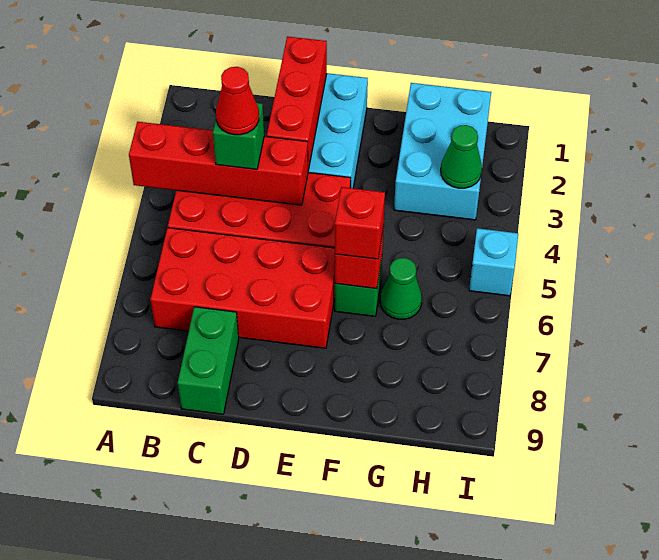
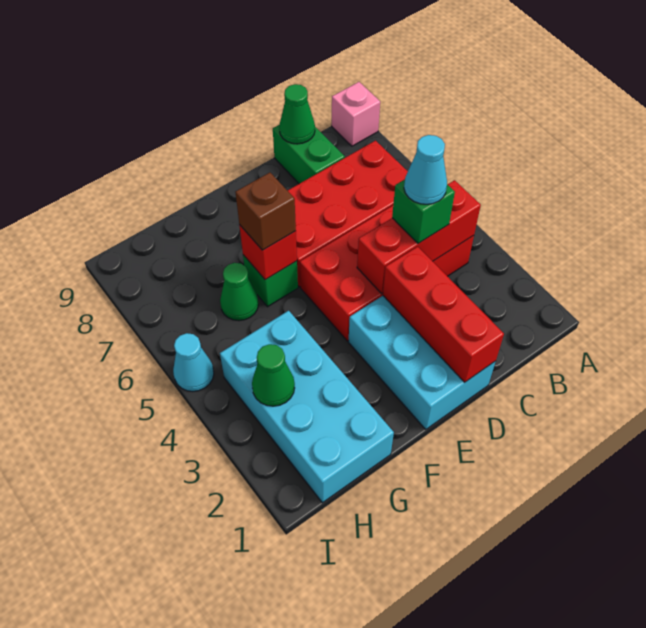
red brick A4:D4 level 2 -> red brick B4:D4 level 2
none -> pink brick A9 level 1
red cone C4 level 4 -> cyan cone C4 level 4
none -> green cone C9 level 2
red brick F6 level 3 -> brown brick F6 level 3
cyan brick G1:H3 level 1 -> cyan brick G1:H4 level 1
cyan brick I5 level 1 -> cyan cone I5 level 1

